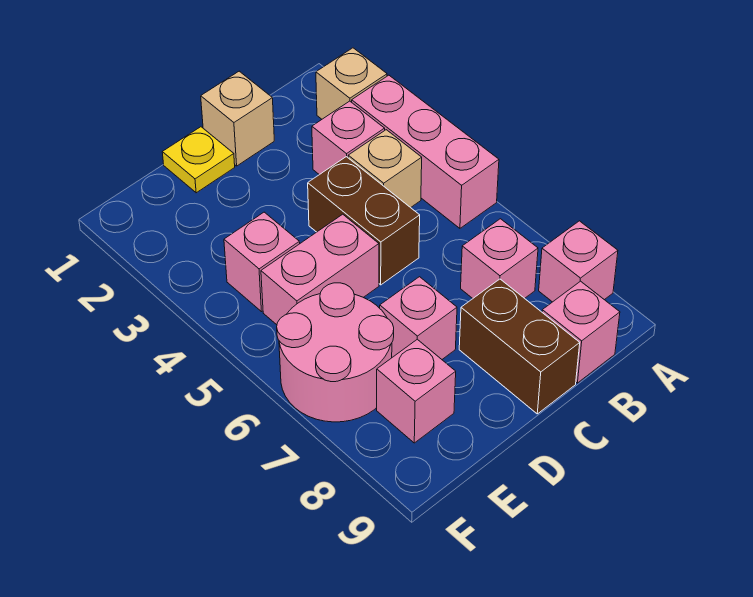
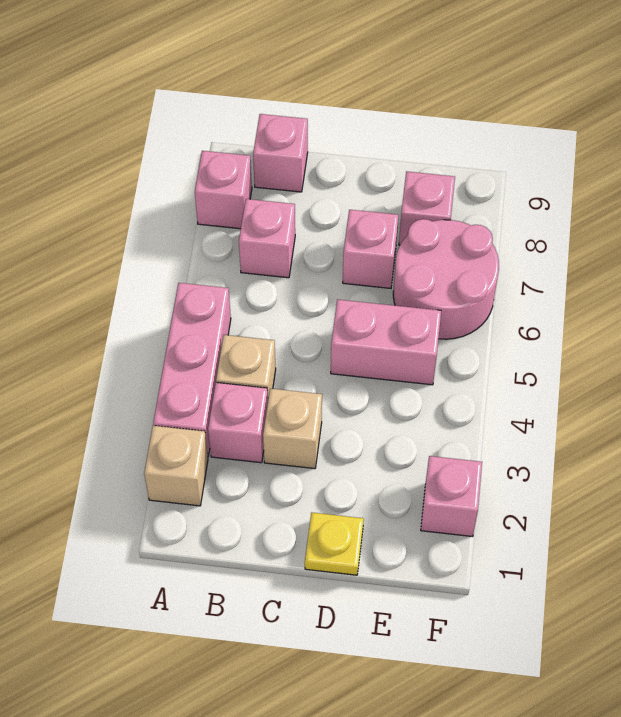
tan brick C1 level 1 -> tan brick C3 level 1
brown brick C4:C5 level 1 -> none
brown brick C8:C9 level 1 -> none
pink brick E4 level 1 -> pink brick F2 level 1

